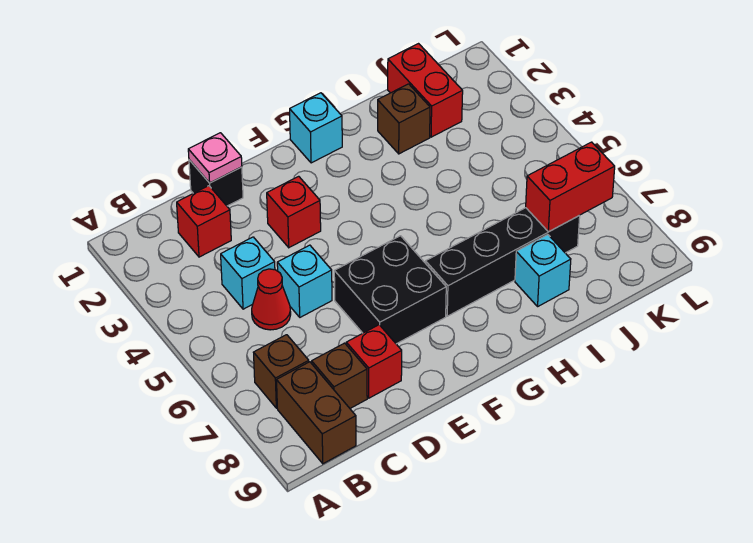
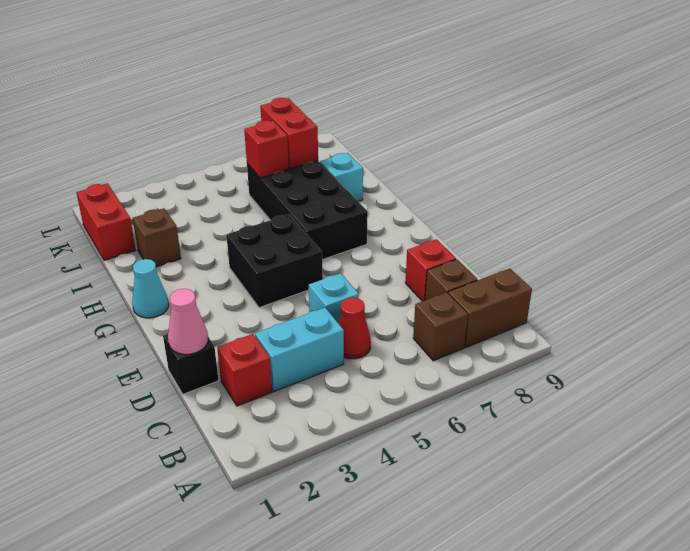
cyan brick C4 level 1 -> cyan brick C3:C4 level 1
pink plate D1 level 2 -> pink cone D1 level 2
red brick E3 level 1 -> red brick J6 level 2
black brick E6:F7 level 1 -> black brick F4:G5 level 1
cyan brick G1 level 1 -> cyan cone G1 level 1
black brick G7:J7 level 1 -> black brick G6:J7 level 1
red brick J1:J2 level 1 -> red brick J1:K1 level 1

